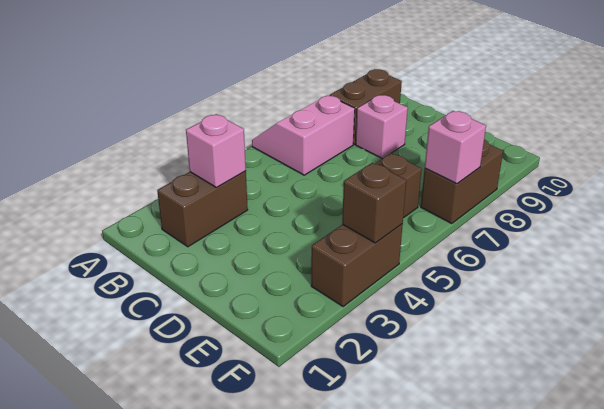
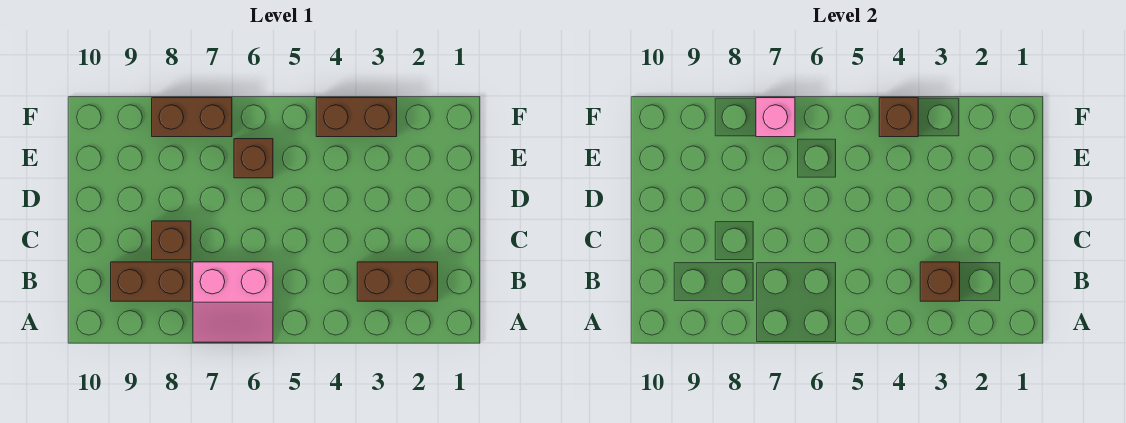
pink brick B3 level 2 -> brown brick B3 level 2
pink brick C8 level 1 -> brown brick C8 level 1

